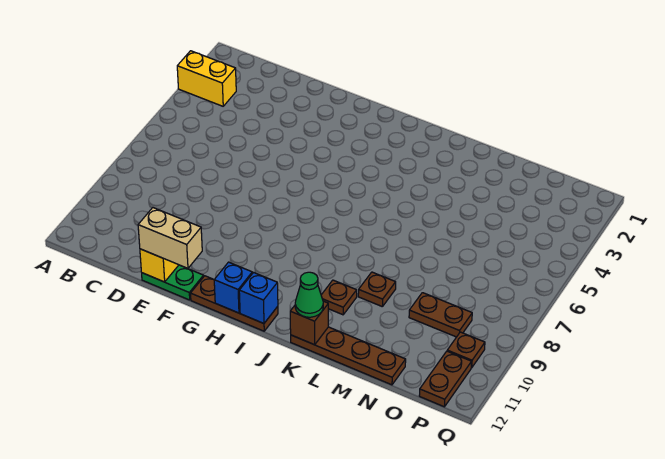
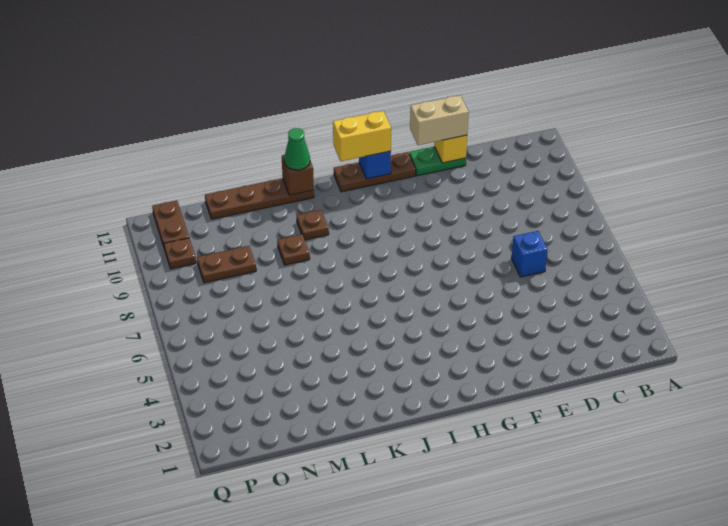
yellow brick A3:B3 level 1 -> yellow brick H12:I12 level 3
blue brick I12 level 2 -> blue brick D6 level 1

